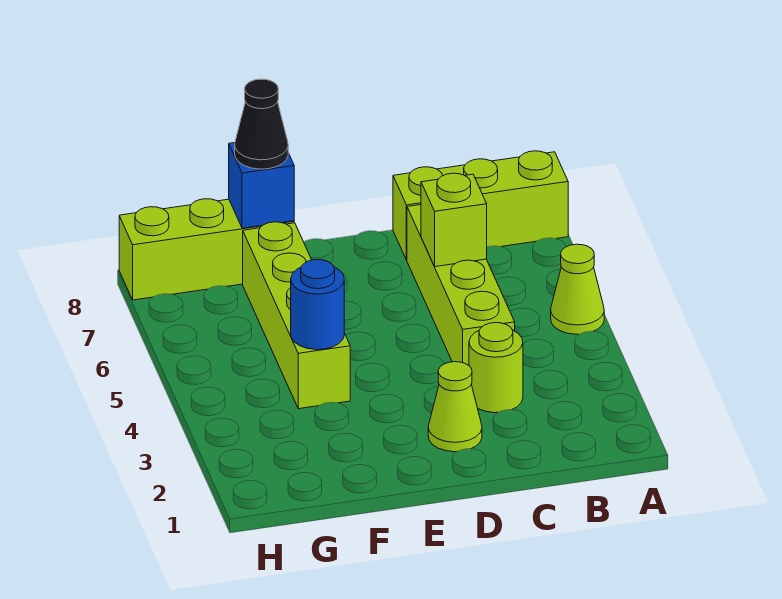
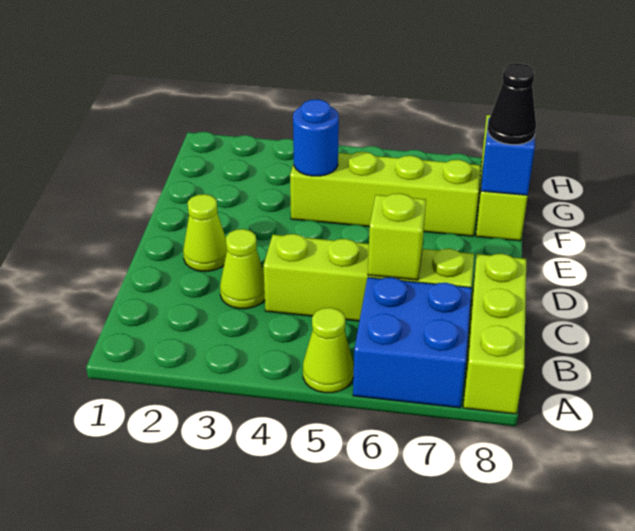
none -> blue brick A6:B7 level 1
lime round brick C3 level 1 -> lime cone C3 level 1

